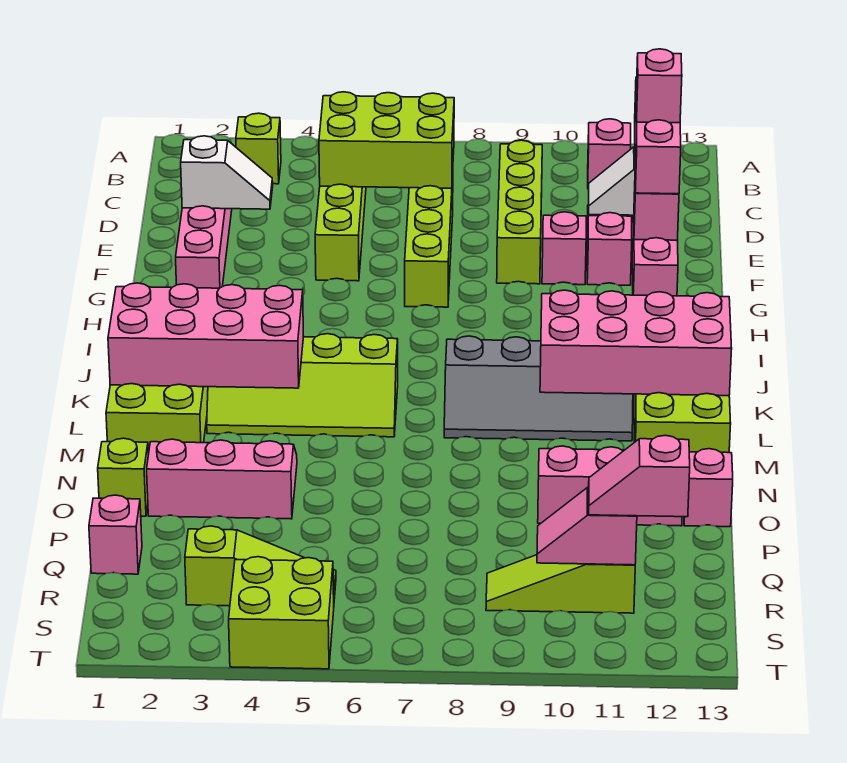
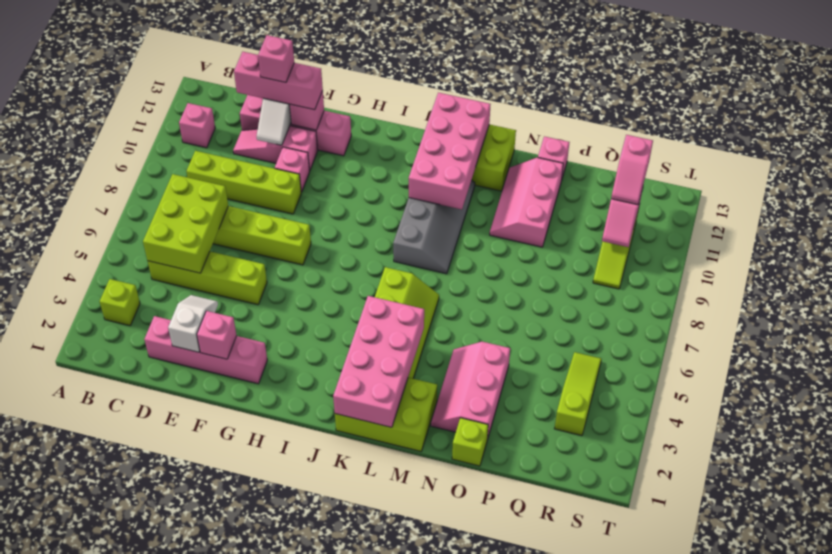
pink brick Q1 level 1 -> pink brick F2 level 2
lime brick S4:T5 level 1 -> none

